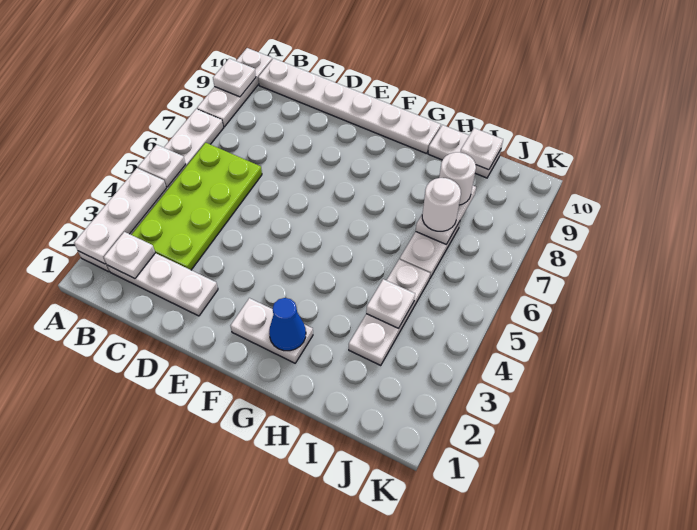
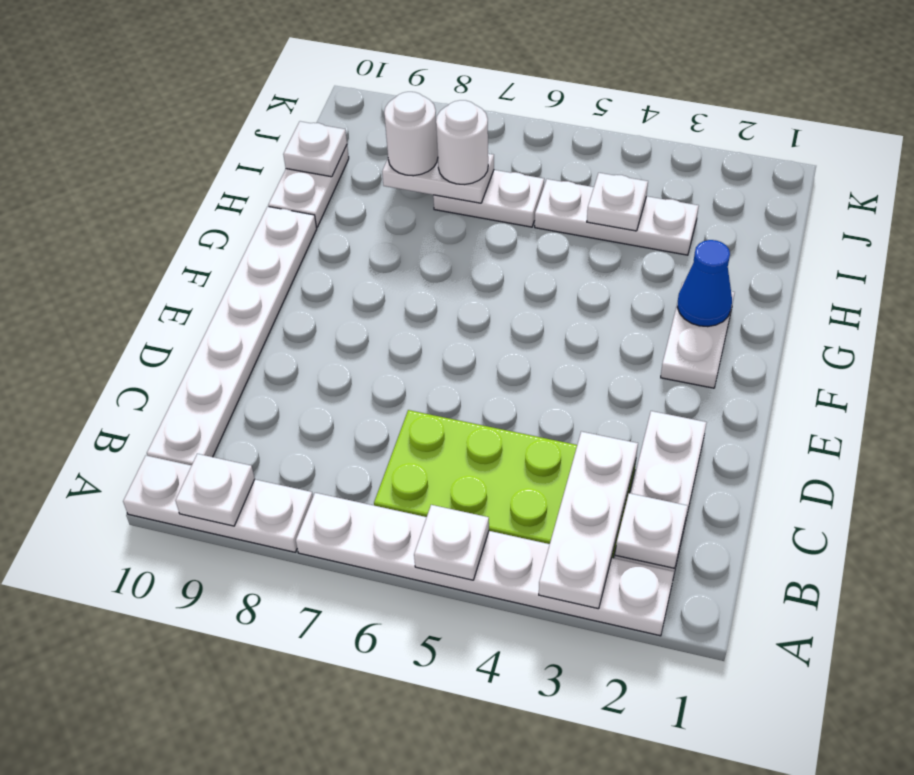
white plate A2:A4 level 2 -> white plate A3:C3 level 2

